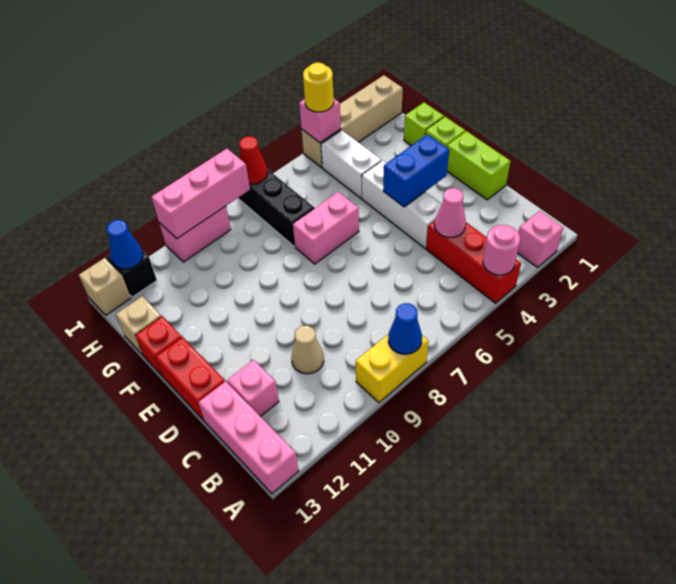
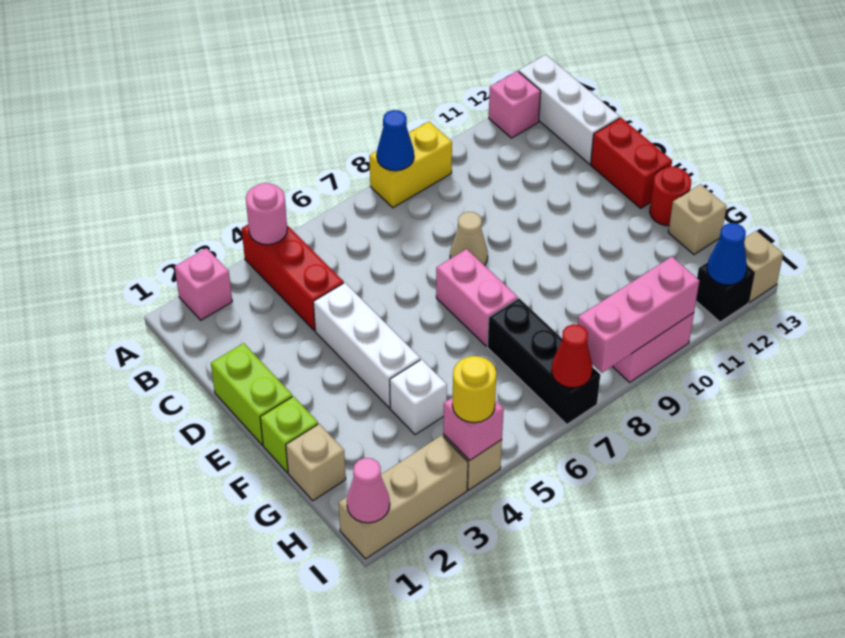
pink brick A13:C13 level 1 -> white brick A13:C13 level 1
pink cone C4 level 2 -> pink cone I1 level 2
tan cone C10 level 1 -> tan cone D8 level 1
pink brick C12 level 1 -> pink brick A12 level 1
blue brick E3:E4 level 2 -> none
pink brick F6:F7 level 1 -> pink brick E7:F7 level 1
red brick F13 level 1 -> red round brick F13 level 1
lime brick G1 level 1 -> tan brick G1 level 1
white brick G4:H4 level 1 -> white brick G4 level 1

